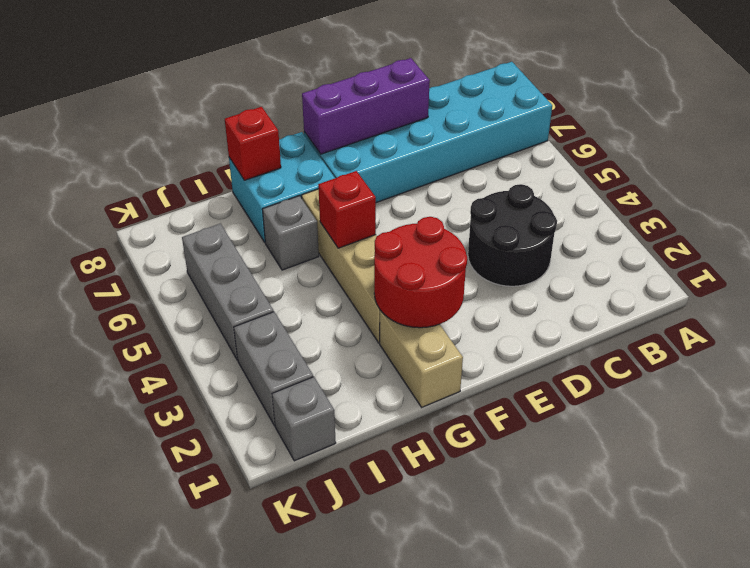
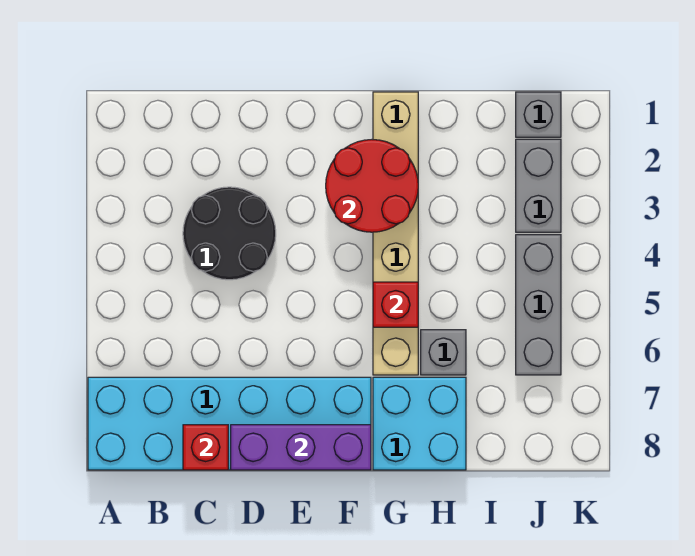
red brick H8 level 2 -> red brick C8 level 2

